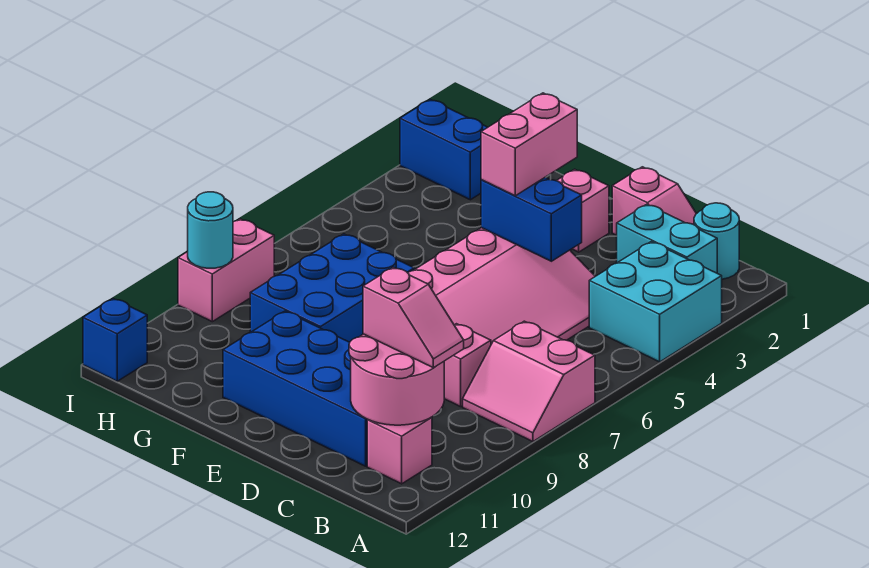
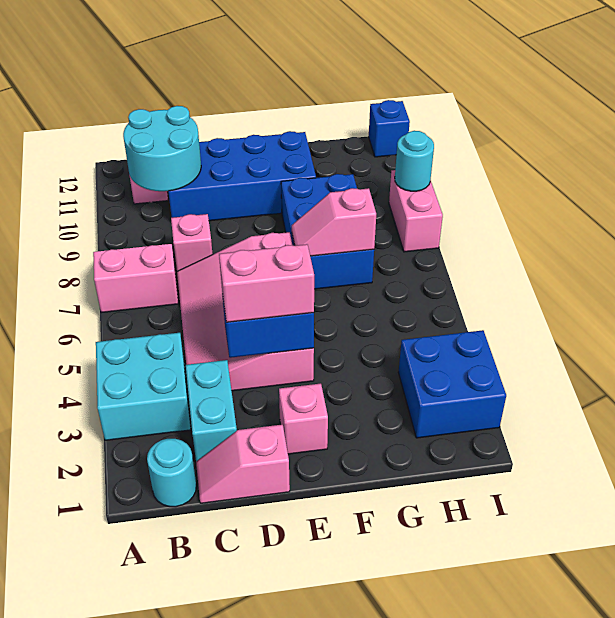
cyan brick B2:C2 level 1 -> cyan brick C2:C3 level 1
pink round brick B10:C11 level 2 -> cyan round brick B10:C11 level 2
pink slope B10:C10 level 3 top C -> pink slope F7:G7 level 2 top G
pink brick E3:E4 level 3 -> pink brick D4:E4 level 3
blue brick H2:I2 level 1 -> blue brick H2:I3 level 1

